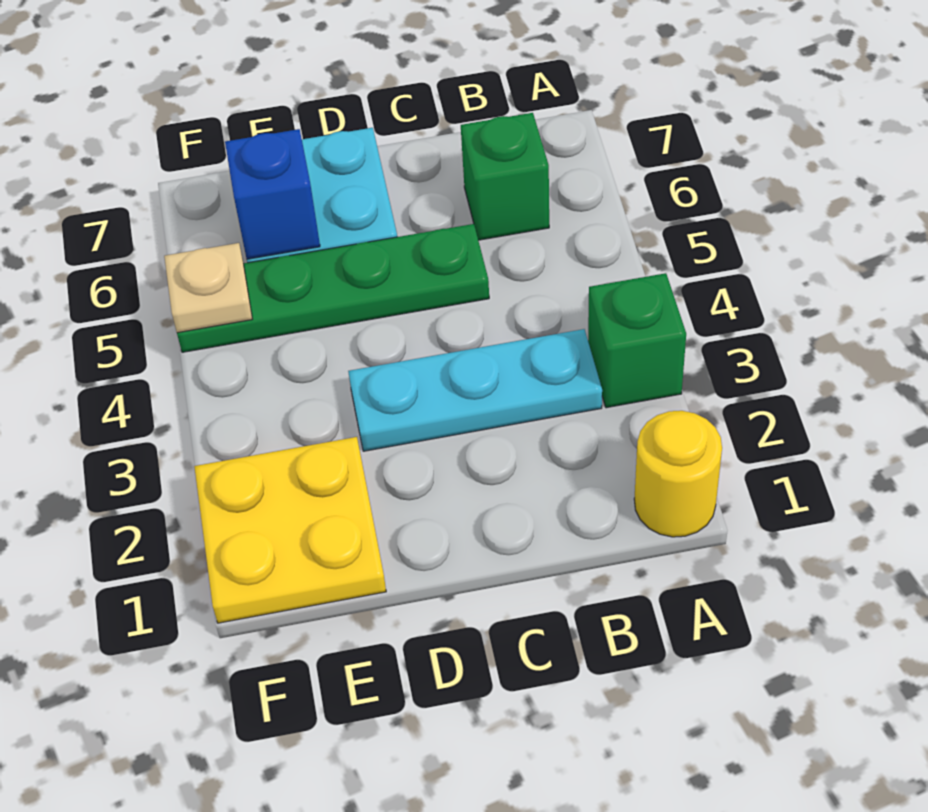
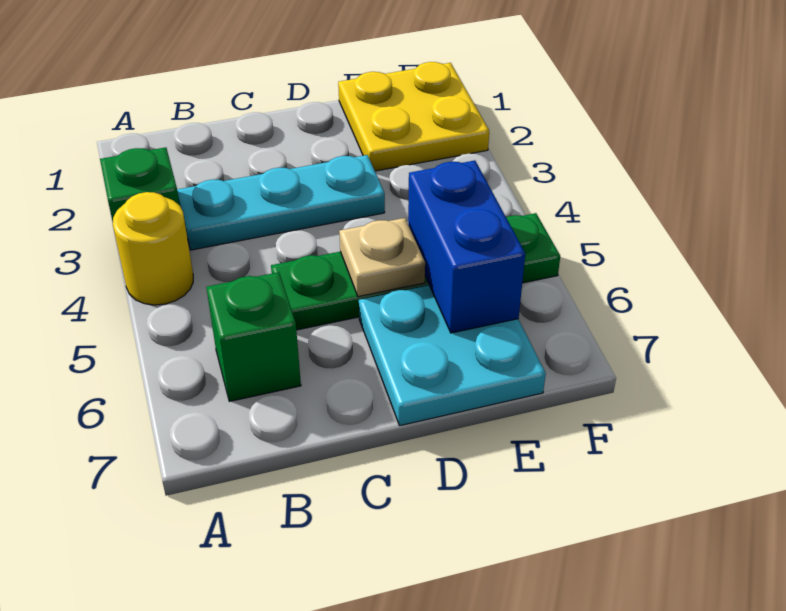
yellow round brick A1 level 1 -> yellow round brick A4 level 1
blue brick E6 level 2 -> blue brick E5:E6 level 2
tan plate F5 level 2 -> tan plate D5 level 2

